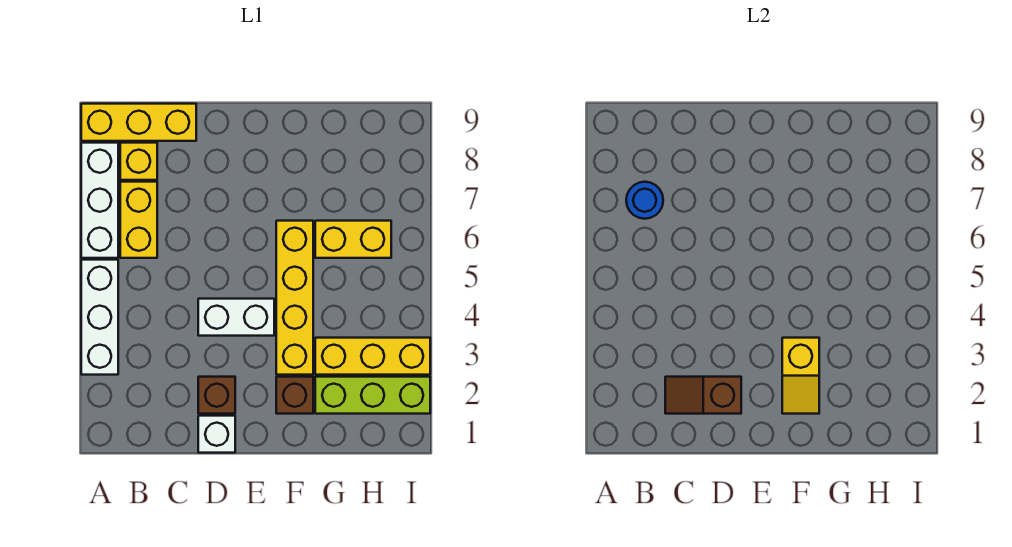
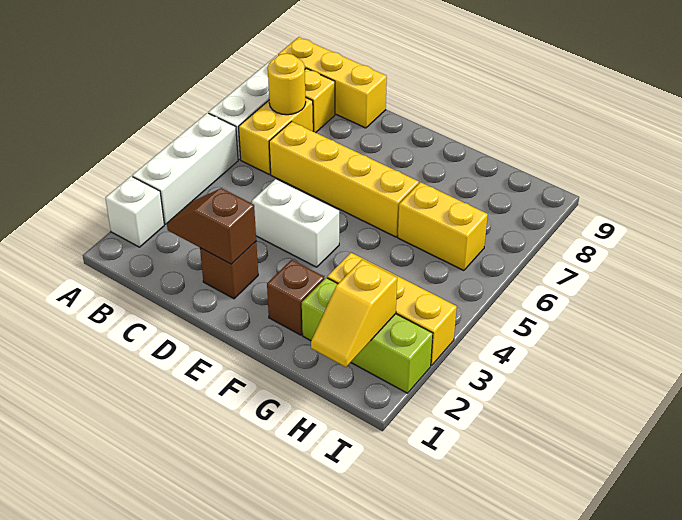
blue round brick B7 level 2 -> yellow round brick B7 level 2
white brick D1 level 1 -> white brick A2 level 1
yellow slope F2:F3 level 2 top 3 -> yellow slope H1:H2 level 2 top 2
yellow brick F3:F6 level 1 -> yellow brick C6:F6 level 1

